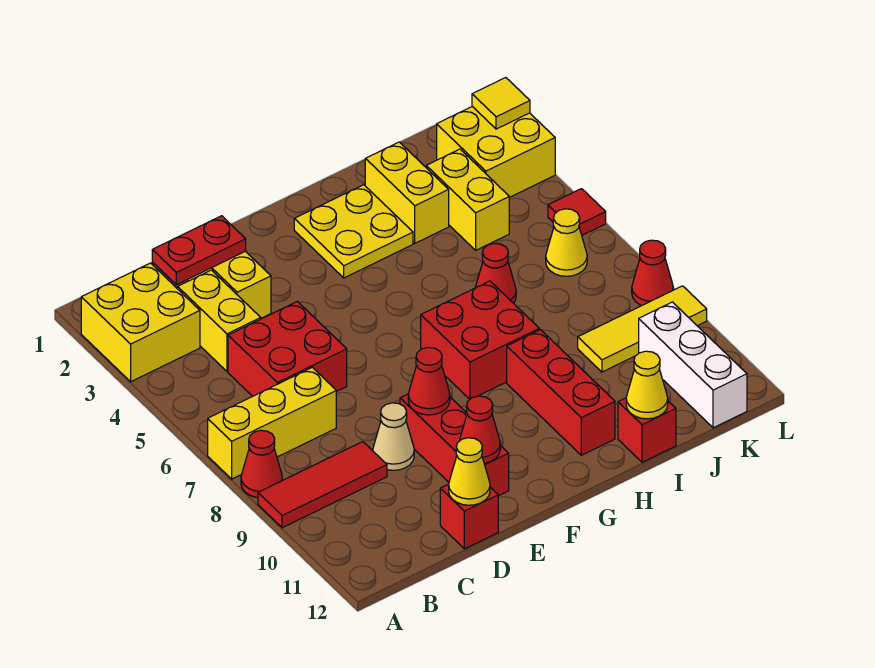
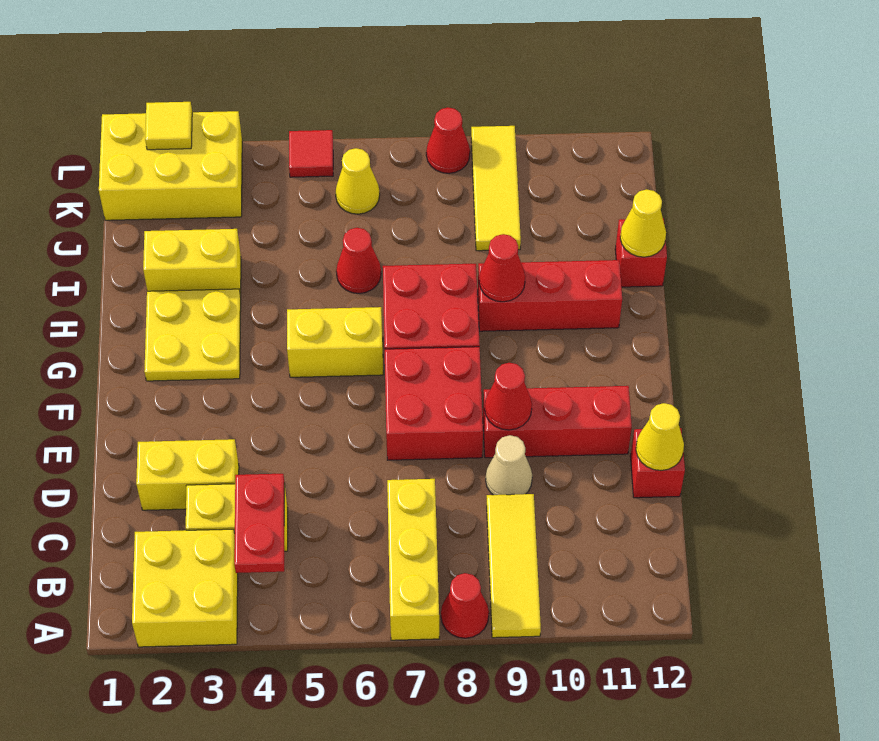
red tile A9:C9 level 1 -> yellow tile A9:C9 level 1
red plate C2:D2 level 2 -> red plate B4:C4 level 2
red brick C5:D6 level 1 -> red brick E7:F8 level 1
red cone E11 level 2 -> red cone H9 level 2
yellow brick J3:J4 level 1 -> yellow brick G5:G6 level 1
yellow brick K2:L3 level 1 -> yellow brick K1:L3 level 1
white brick K10:K12 level 1 -> none

